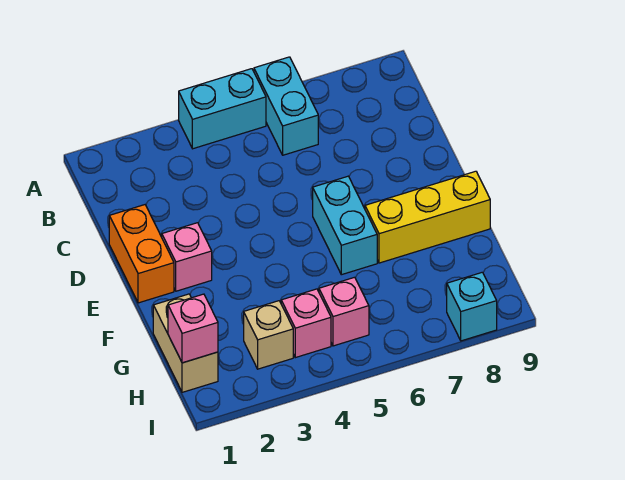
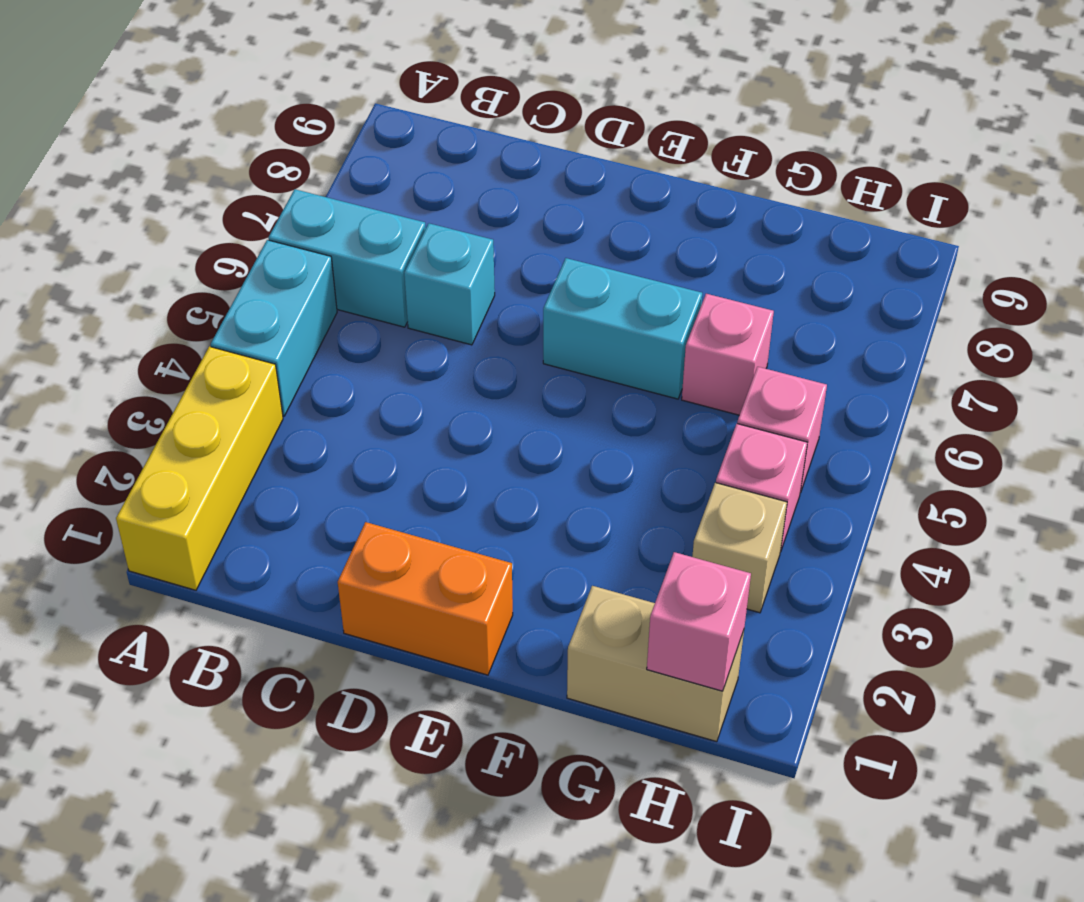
pink brick E2 level 1 -> pink brick G6 level 1
yellow brick F7:F9 level 1 -> yellow brick A1:A3 level 1
cyan brick I8 level 1 -> cyan brick C6 level 1

